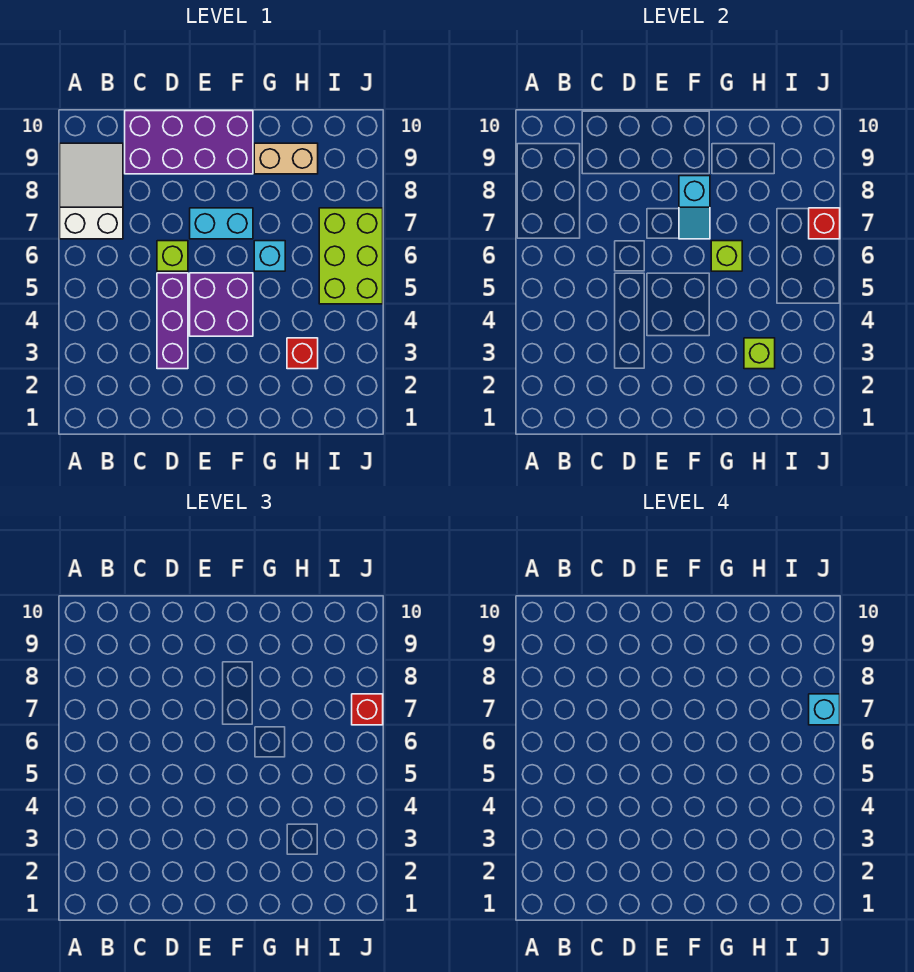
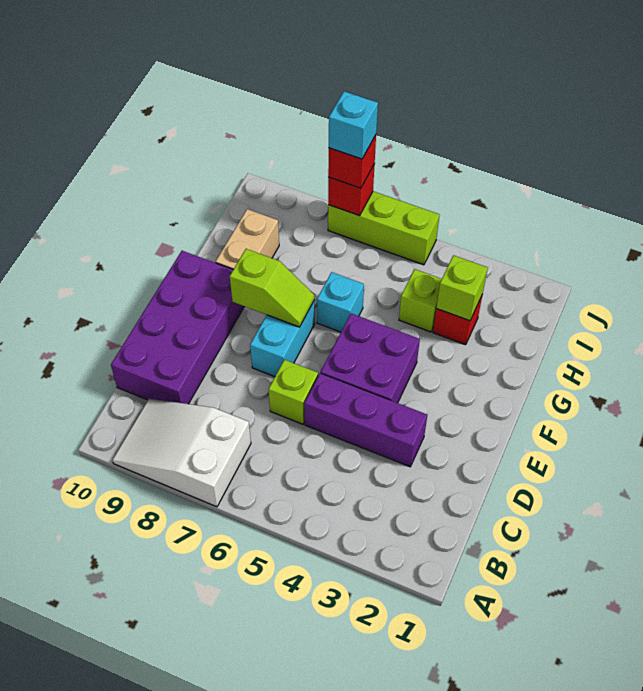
cyan slope F7:F8 level 2 top 8 -> lime slope F7:F8 level 2 top 8
lime brick G6 level 2 -> lime brick H4 level 1
lime brick I5:J7 level 1 -> lime brick J5:J7 level 1

